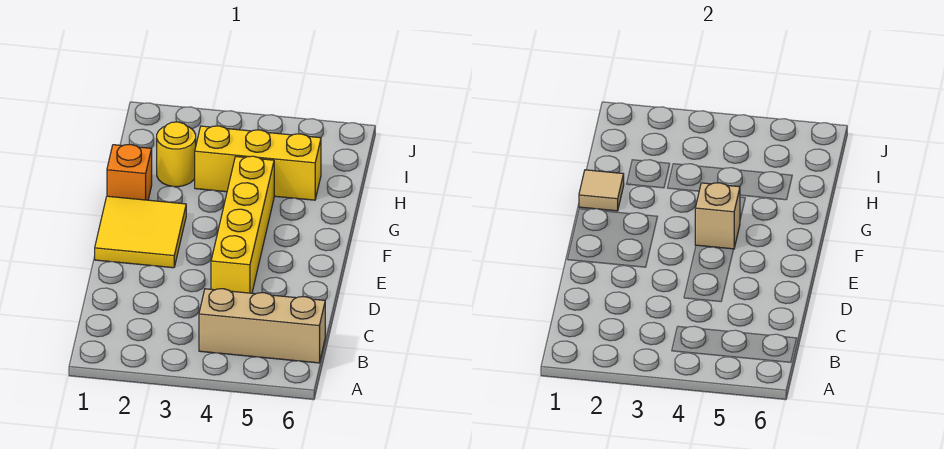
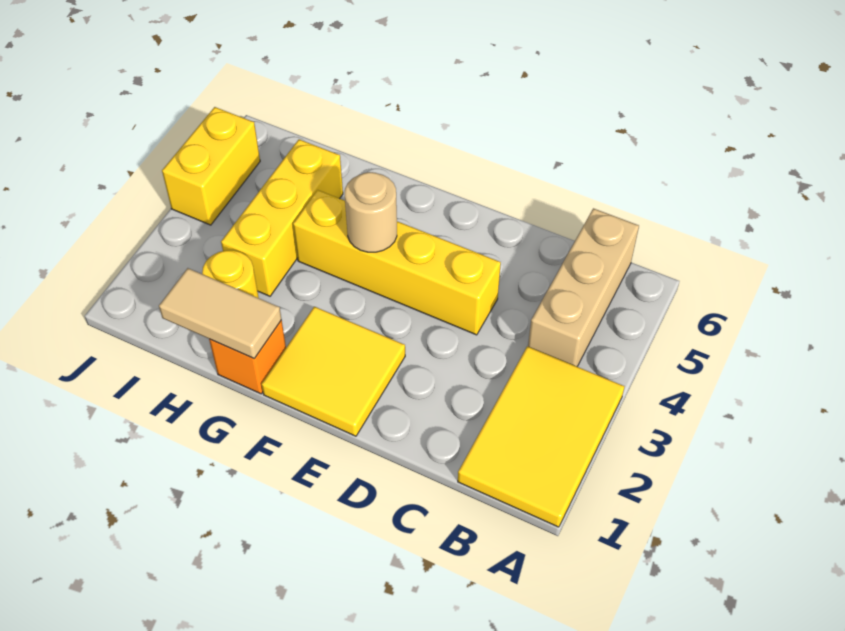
none -> yellow tile A1:B3 level 1
tan brick F4 level 2 -> tan round brick F4 level 2
tan tile G1 level 2 -> tan tile G1:H1 level 2
none -> yellow brick J4:J5 level 1

